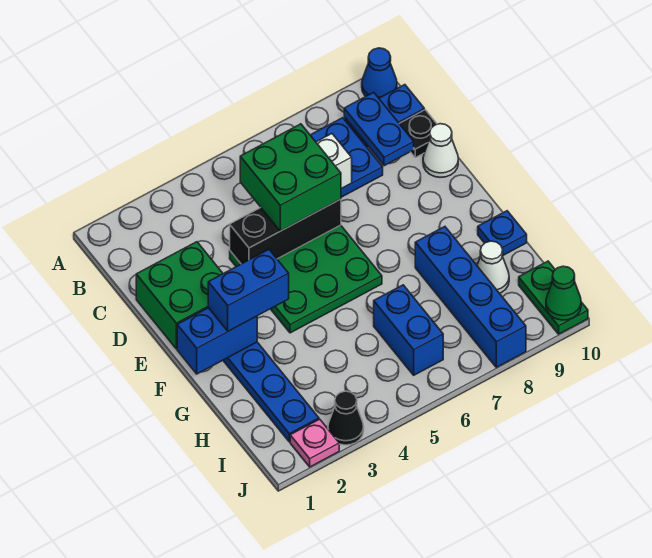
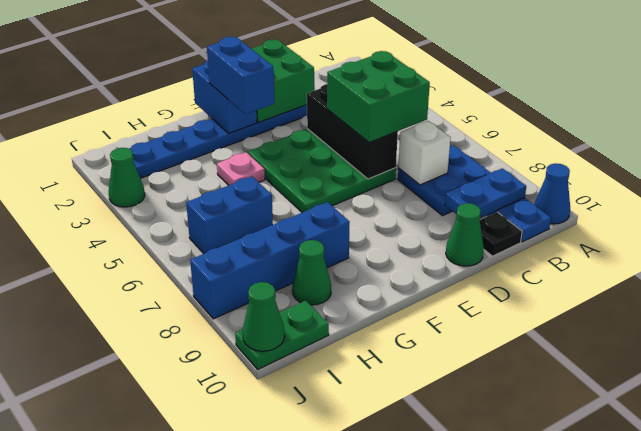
white cone D10 level 1 -> green cone D10 level 1
blue plate G10 level 1 -> none
white cone H9 level 1 -> green cone H9 level 1
pink plate J2 level 1 -> pink plate G4 level 1
black cone J3 level 1 -> green cone J3 level 1

